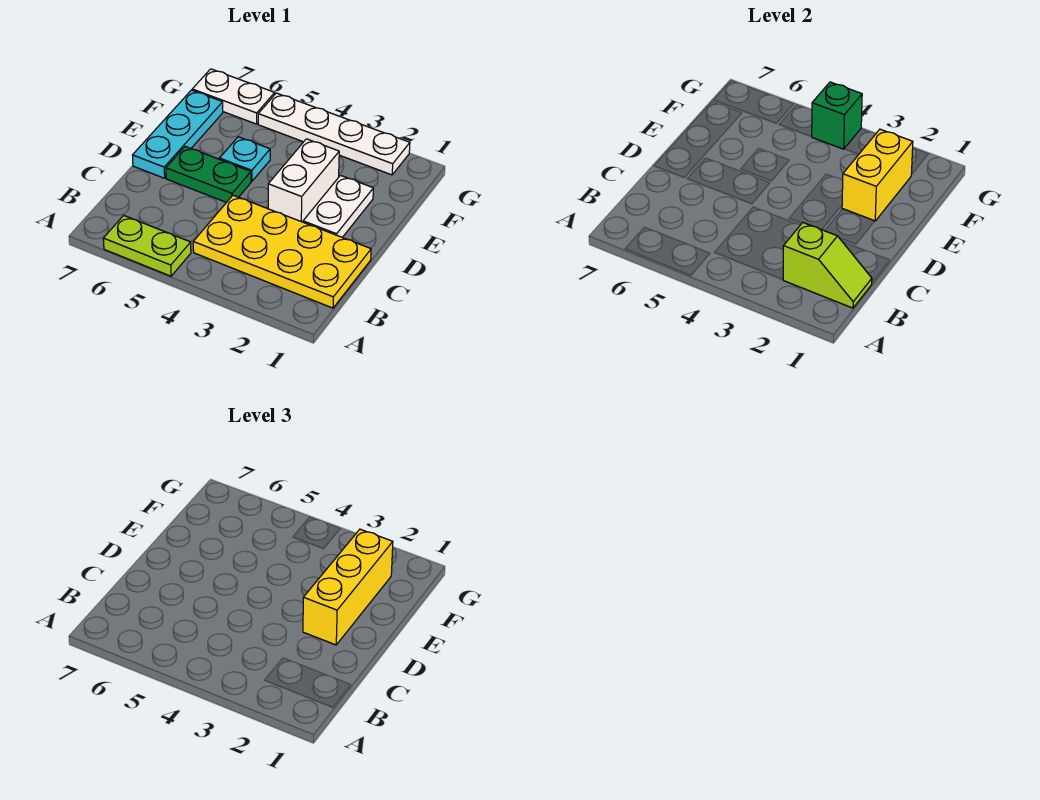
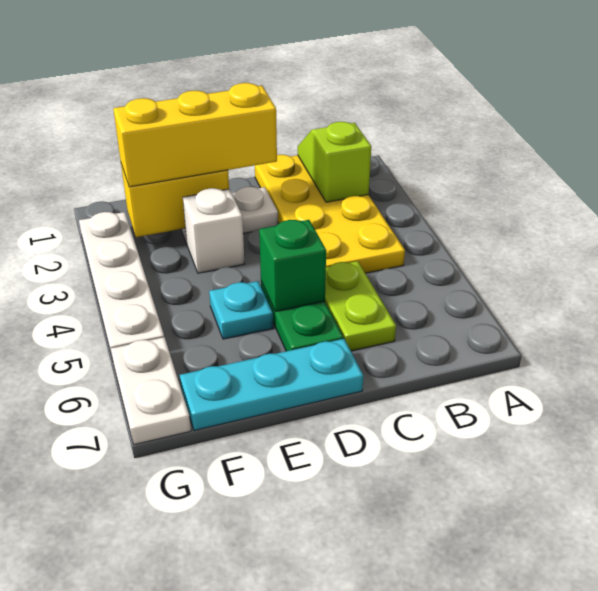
lime plate A5:A6 level 1 -> lime plate C5:C6 level 1
white brick D3:E3 level 1 -> white brick E3 level 1
green brick G4 level 2 -> green brick D5 level 2

